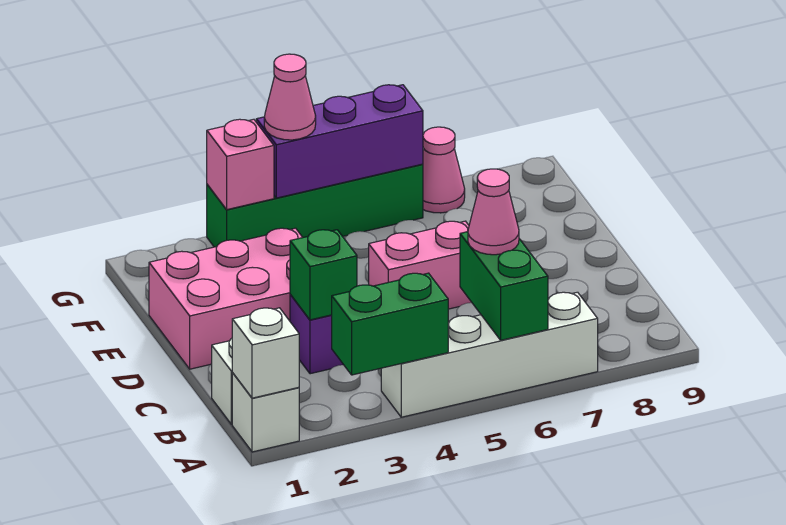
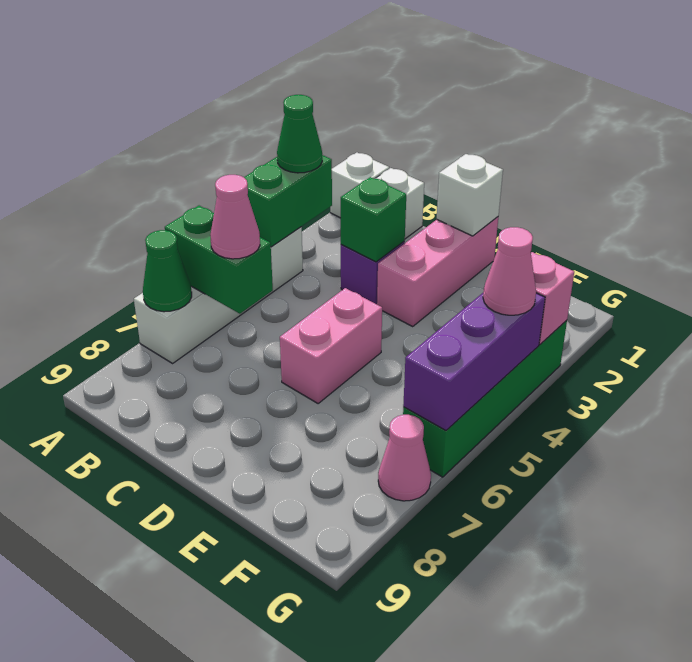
white brick A1 level 2 -> white brick D1 level 2
none -> green cone A3 level 3
none -> green cone A7 level 2
pink brick D1:E3 level 1 -> pink brick D1:D3 level 1

